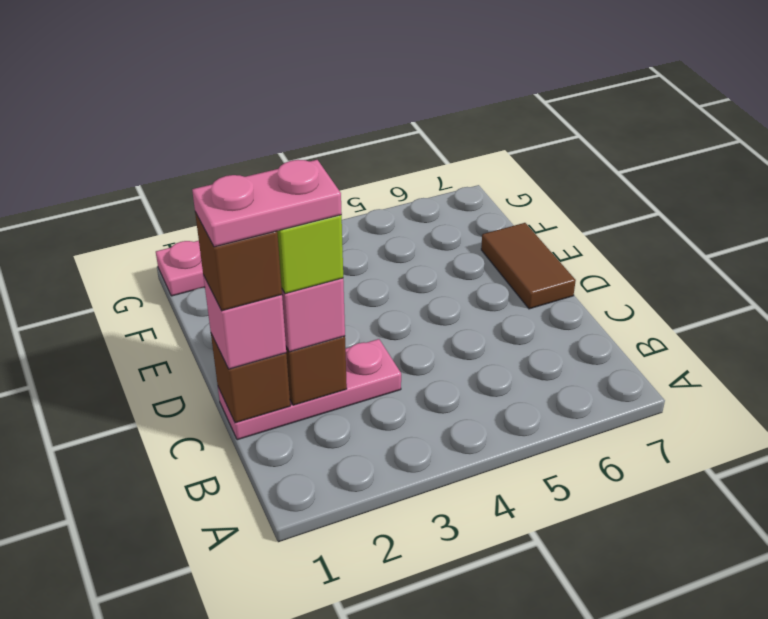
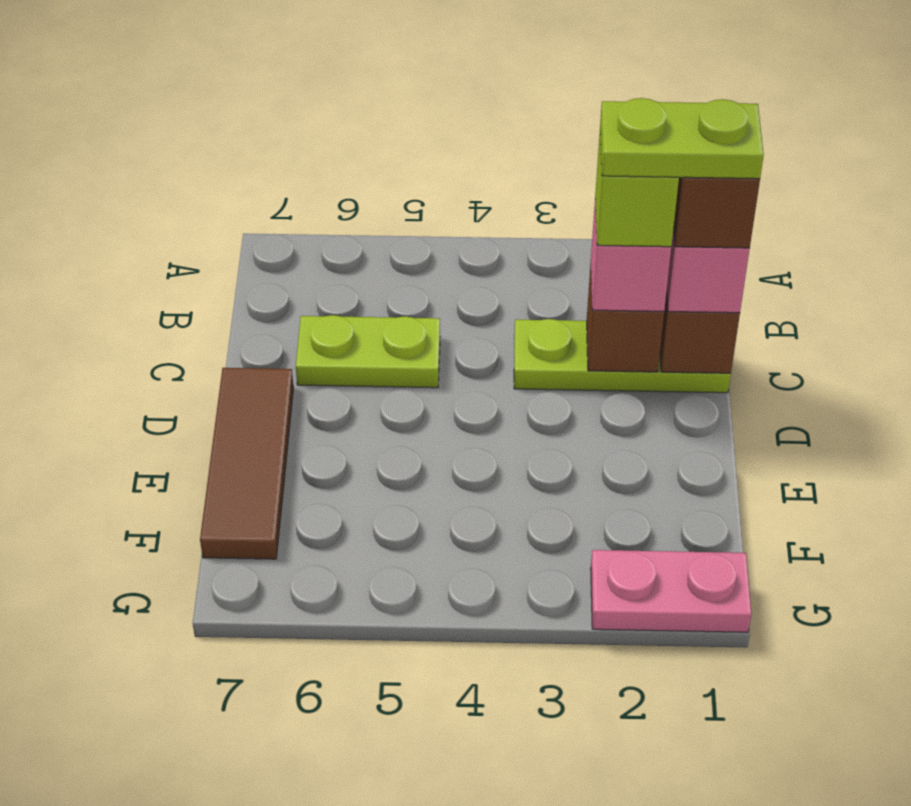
pink plate C1:C3 level 1 -> lime plate C1:C3 level 1
pink plate C1:C2 level 5 -> lime plate C1:C2 level 5
none -> lime plate C5:C6 level 1
brown tile D7:E7 level 1 -> brown tile D7:F7 level 1

